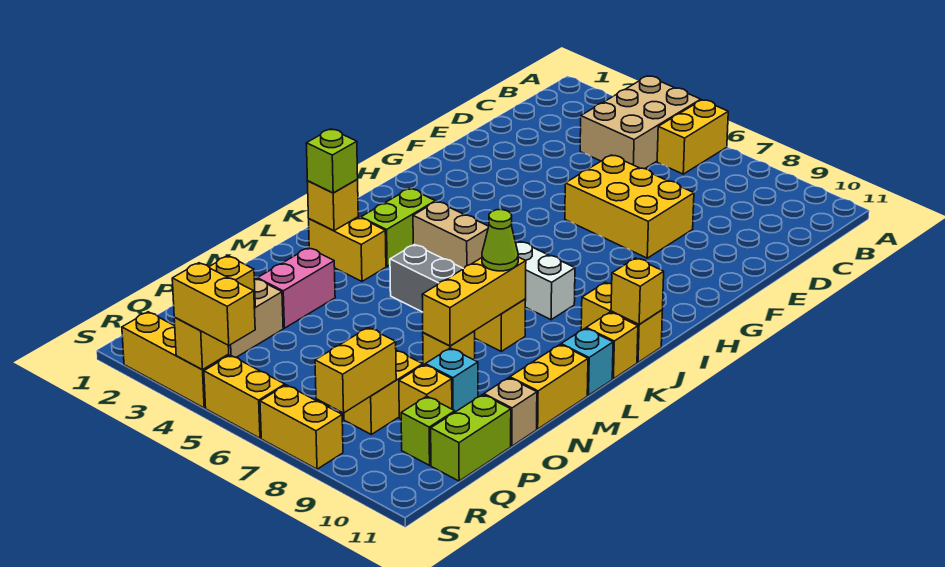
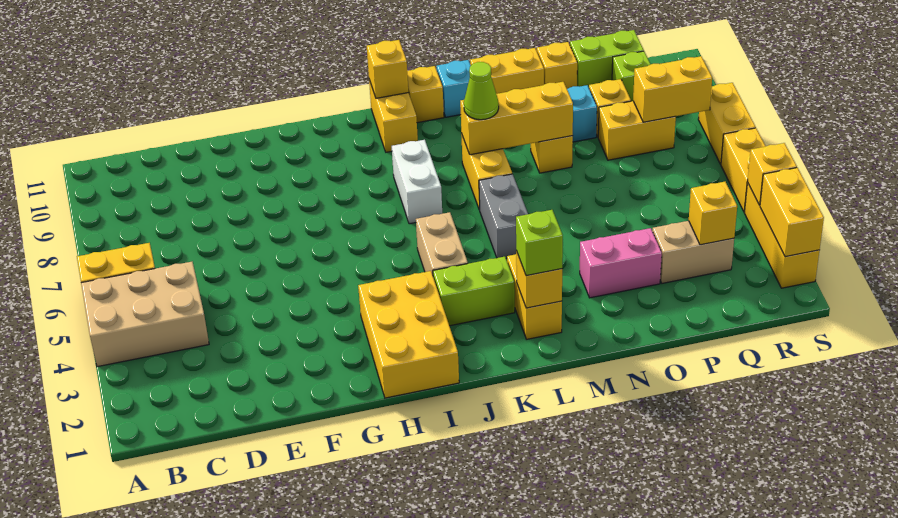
yellow brick E6:F8 level 1 -> yellow brick H1:I3 level 1
tan brick O11 level 1 -> yellow brick O11 level 1
yellow brick S4:S5 level 3 -> yellow brick S2:S3 level 2

